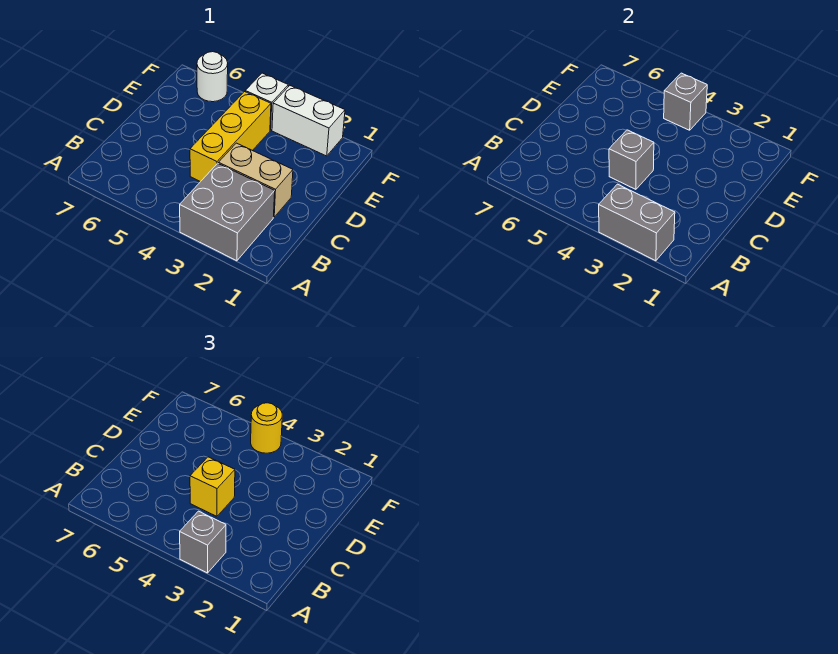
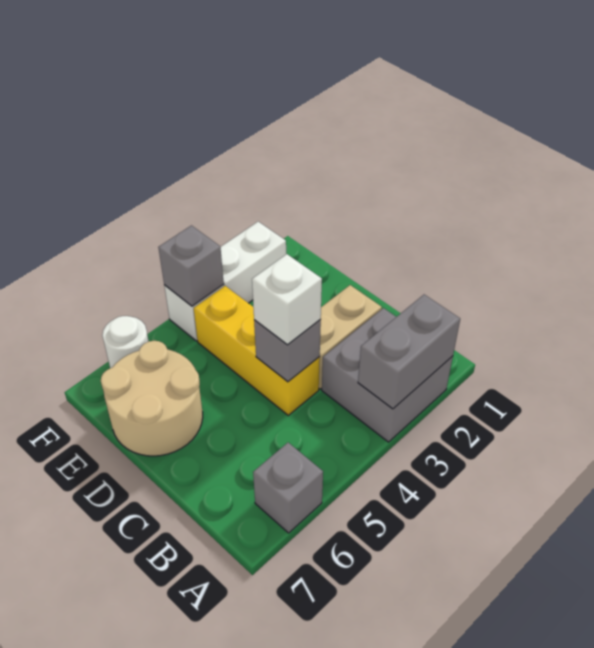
grey brick A3 level 3 -> grey brick A6 level 1
yellow brick C4 level 3 -> white brick C4 level 3
none -> tan round brick D6:E7 level 1
yellow round brick F4 level 3 -> none

